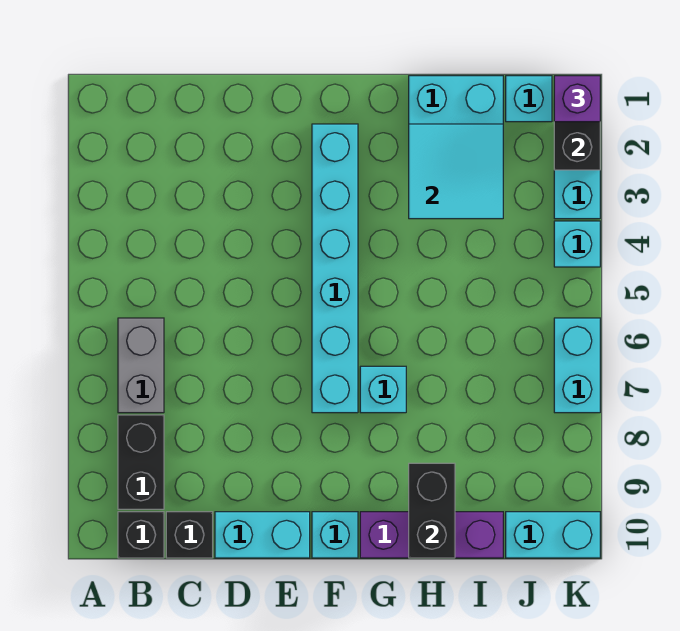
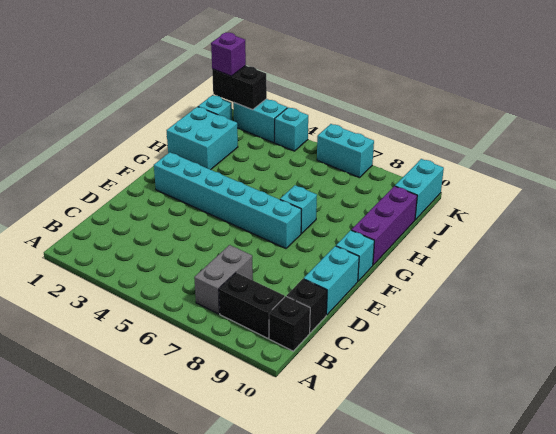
grey brick B6:B7 level 1 -> grey brick B7:C7 level 1
cyan tile H2:I3 level 2 -> none
black brick H9:H10 level 2 -> none

